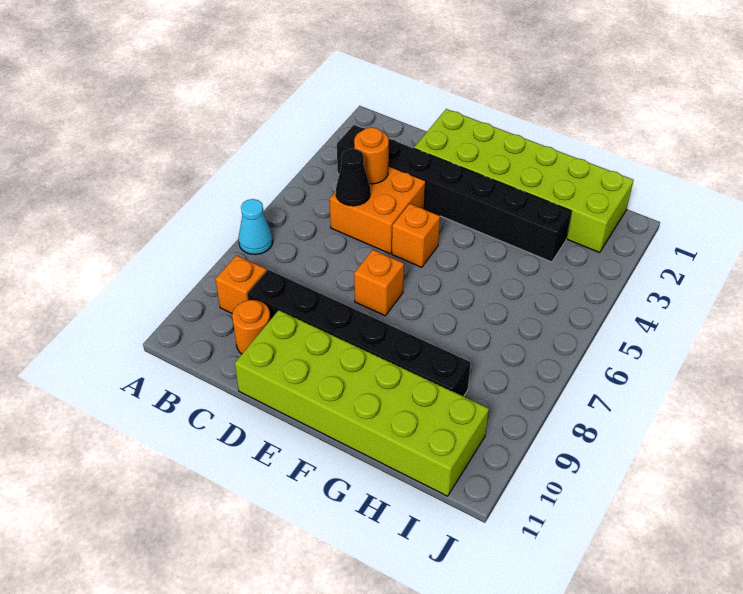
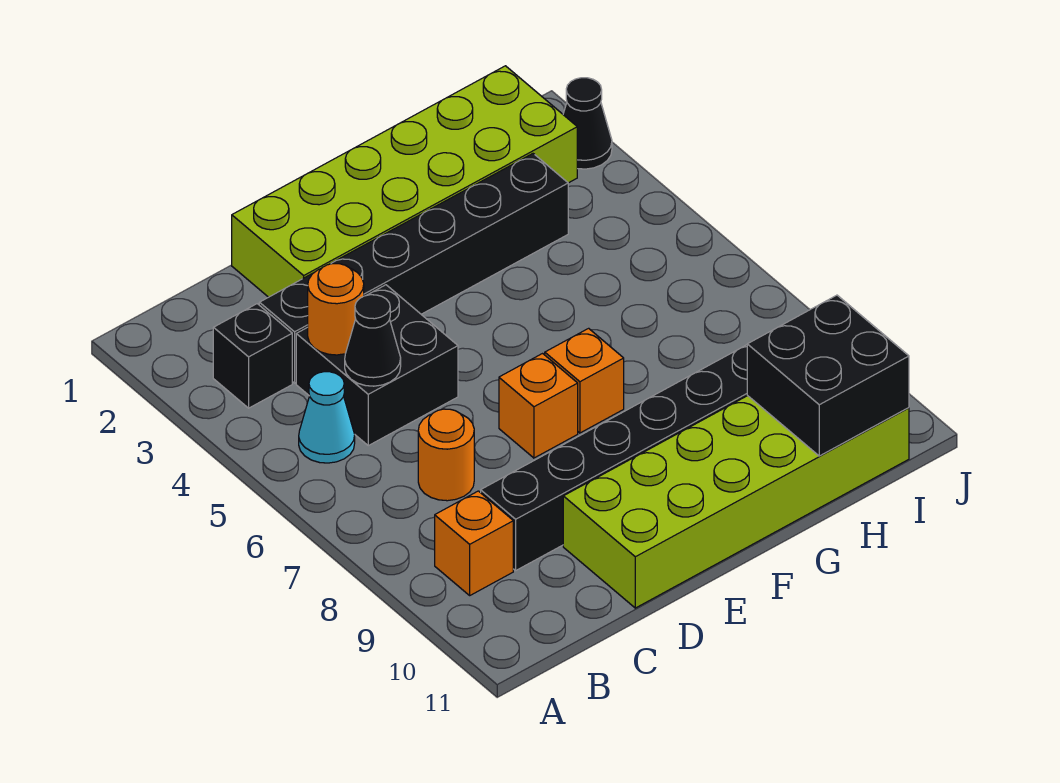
cyan cone A7 level 1 -> cyan cone B5 level 1
orange brick C4:D5 level 1 -> black brick C4:D5 level 1
orange round brick C10 level 1 -> orange round brick C7 level 1
orange brick E5 level 1 -> orange brick F7 level 1
none -> black brick H10:I11 level 2
none -> black cone J2 level 1

